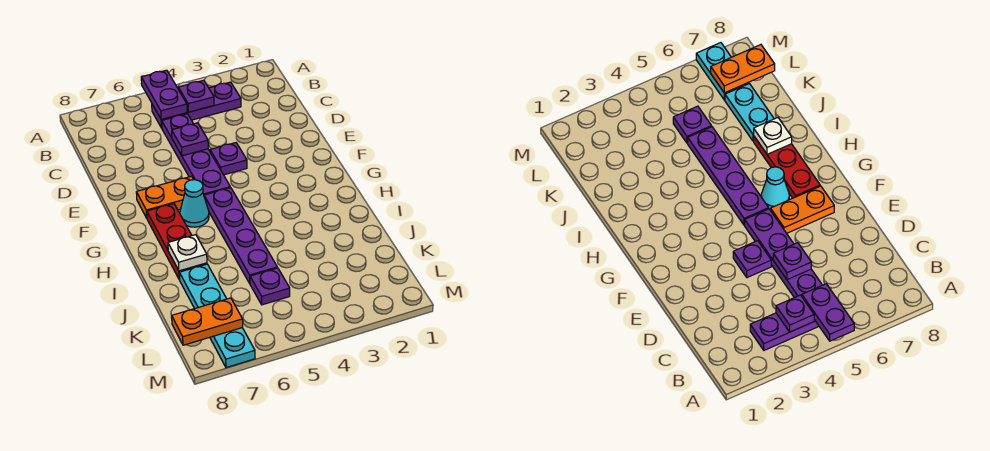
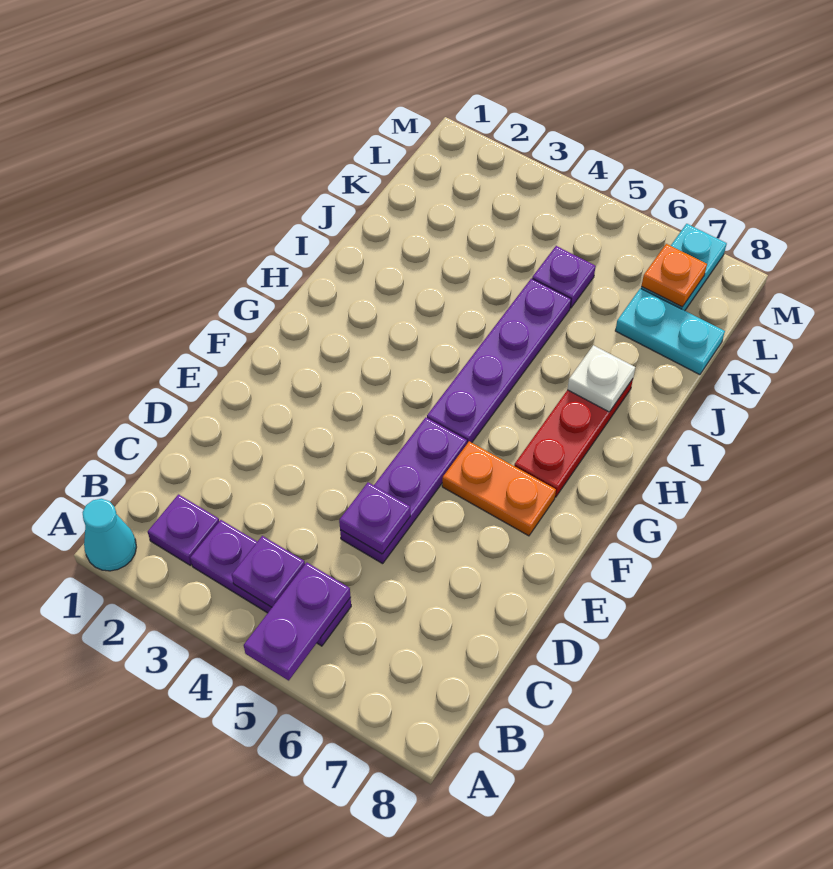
purple plate C5:F5 level 1 -> purple plate D5:F5 level 1
purple plate E4 level 1 -> purple plate B2 level 1
cyan cone G6 level 1 -> cyan cone A1 level 1
cyan plate J7:K7 level 1 -> cyan plate K7:K8 level 1
orange plate L7:L8 level 2 -> orange plate L7 level 2

